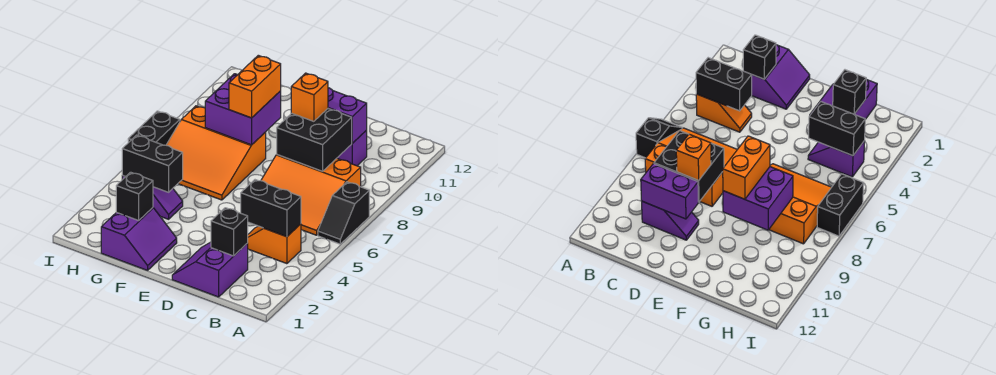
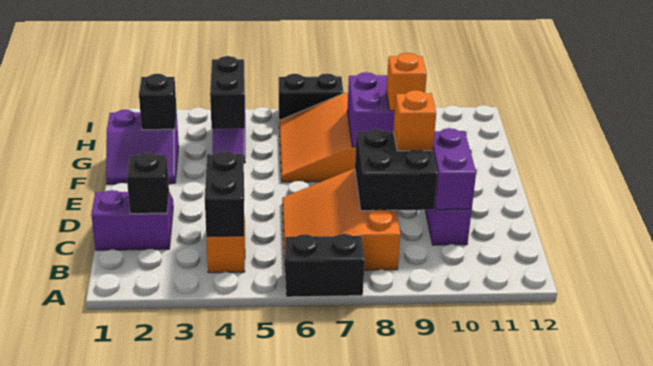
black slope A6:A7 level 1 top 7 -> black brick A6:A7 level 1
orange brick F8:F9 level 3 -> orange brick F9 level 3

